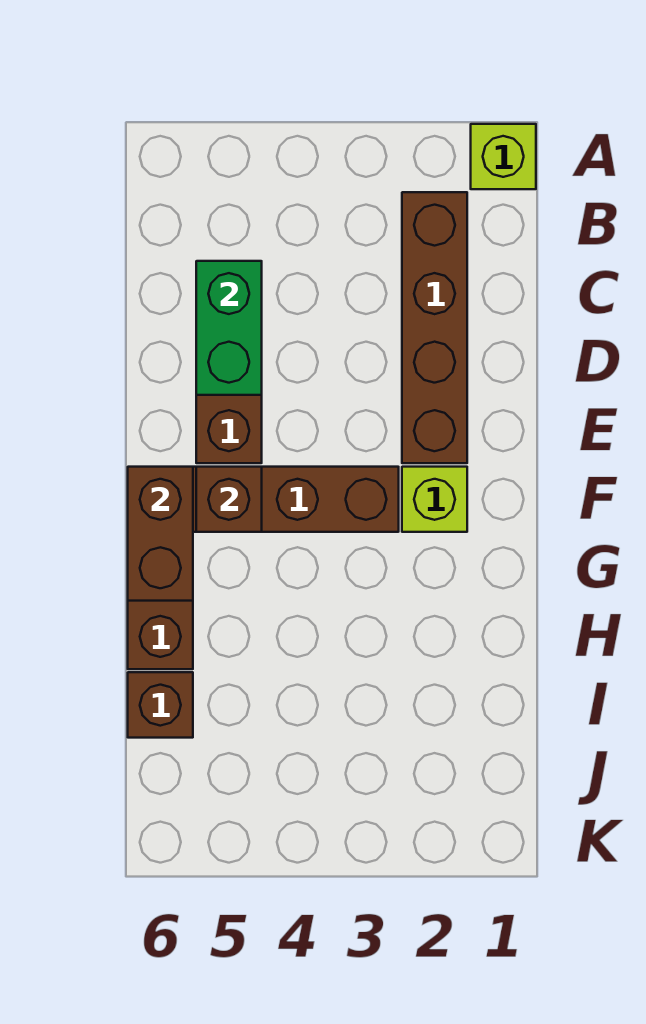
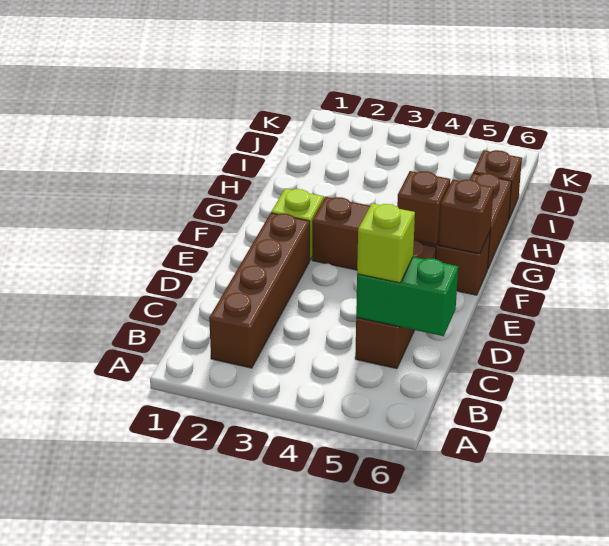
lime brick A1 level 1 -> lime brick C5 level 3
green brick C5:D5 level 2 -> green brick C5:C6 level 2
brown brick F6:G6 level 2 -> brown brick F6 level 2

